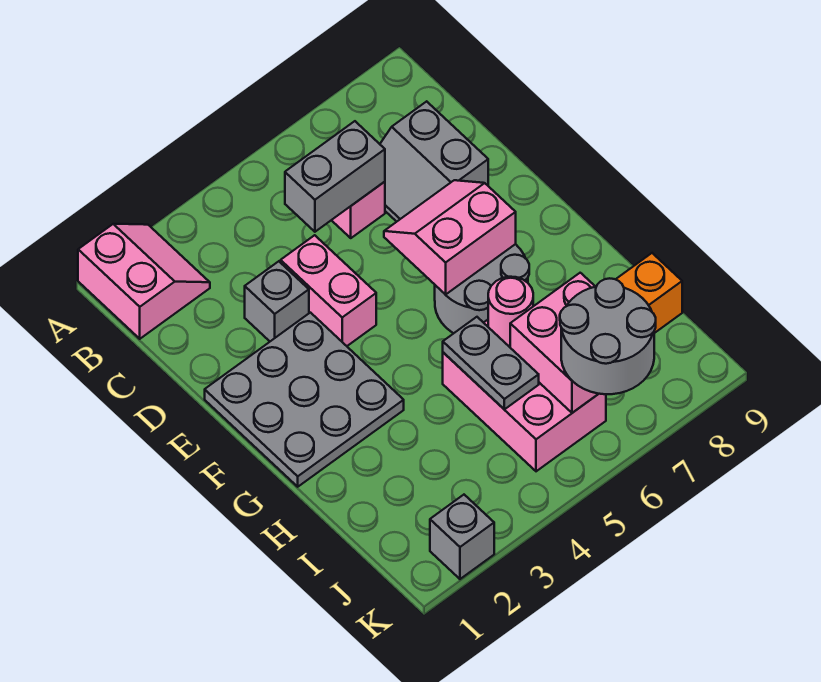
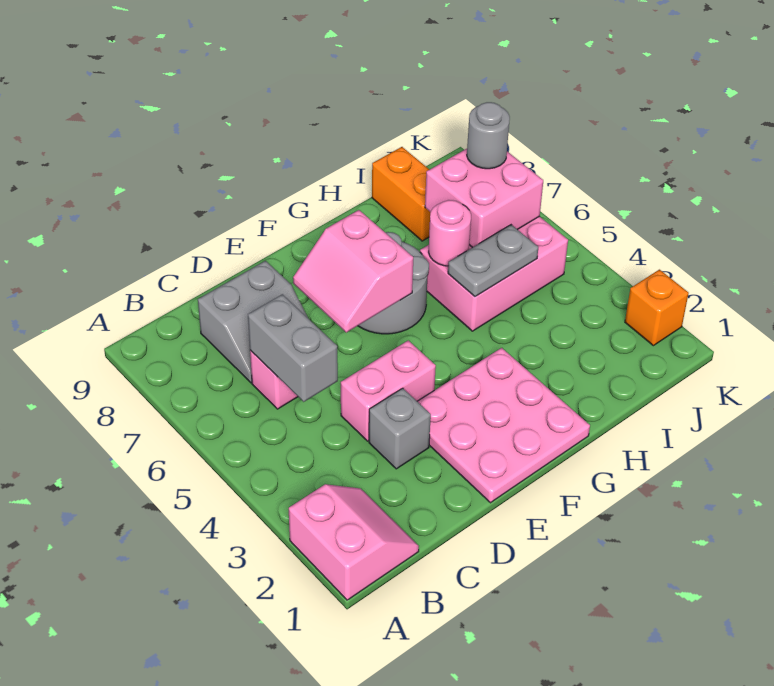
pink slope A1:B2 level 1 top 1 -> pink slope A1:B2 level 1 top A
grey plate E1:G3 level 1 -> pink plate E1:G3 level 1
grey round brick J6:K7 level 3 -> grey round brick J7 level 3
grey brick K2 level 1 -> orange brick K2 level 1

